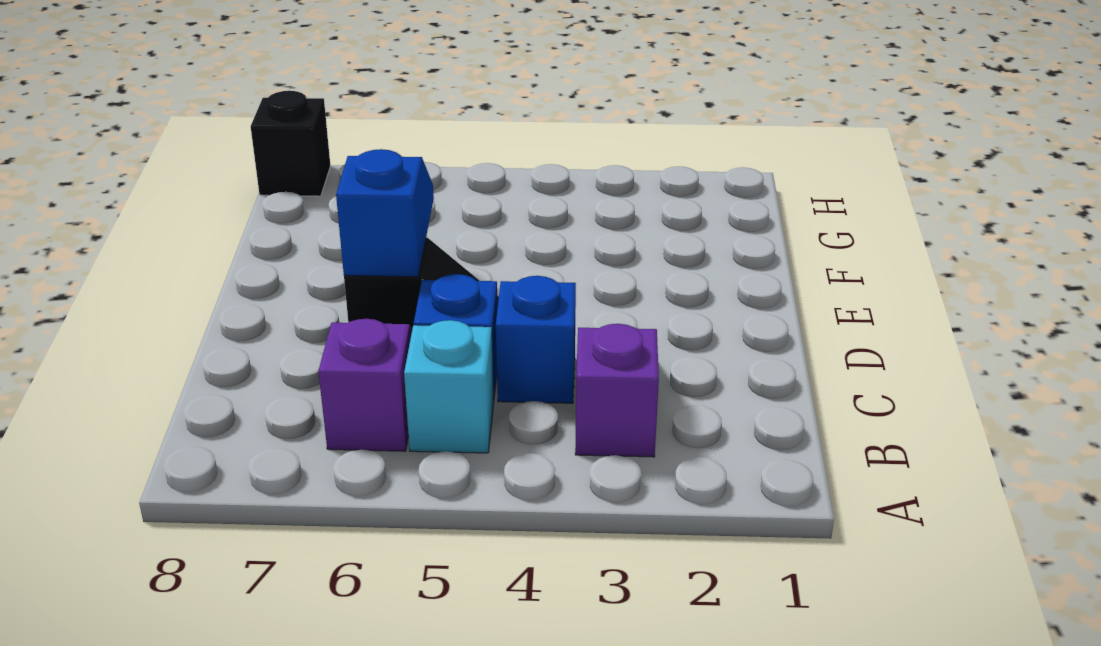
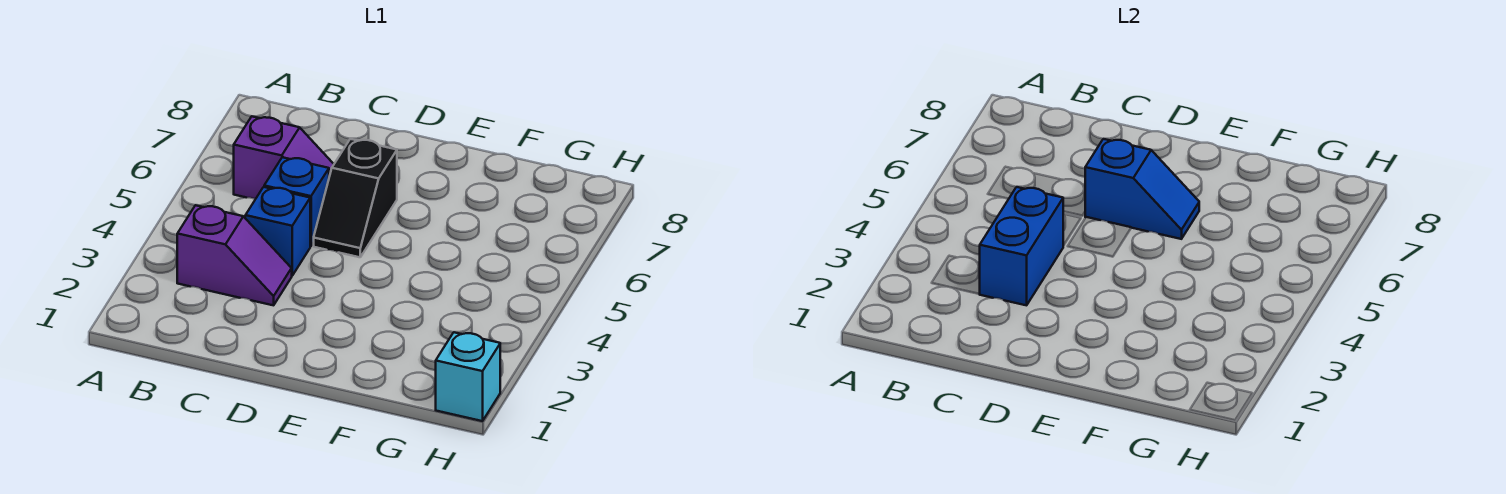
cyan brick B5 level 1 -> cyan brick H1 level 1
none -> blue brick C3:C4 level 2
black brick H8 level 1 -> none

